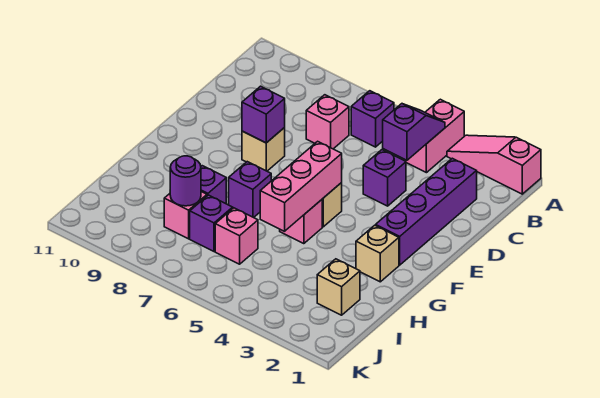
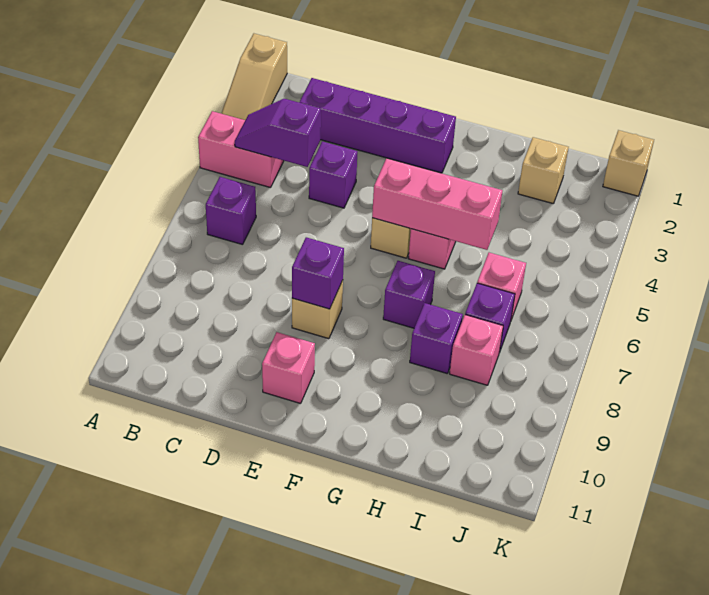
pink slope A1:A3 level 1 top 1 -> tan slope A1:A3 level 1 top 1
pink brick C7 level 1 -> pink brick E10 level 1
tan brick G2 level 1 -> tan brick K1 level 1
purple round brick I8 level 2 -> none

